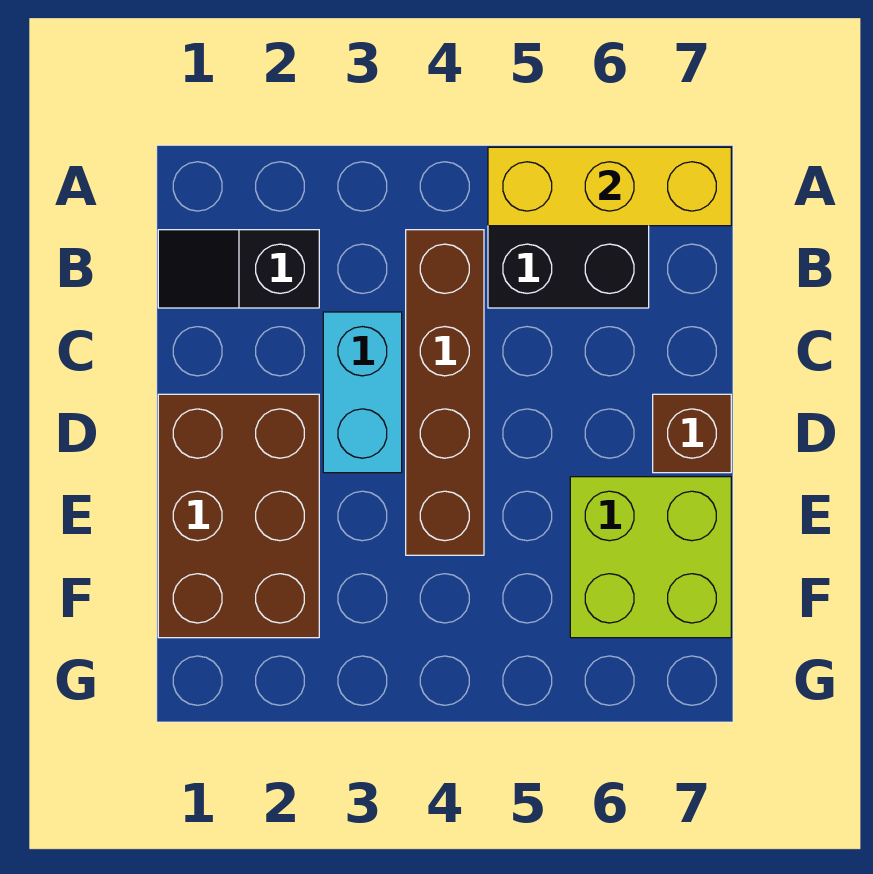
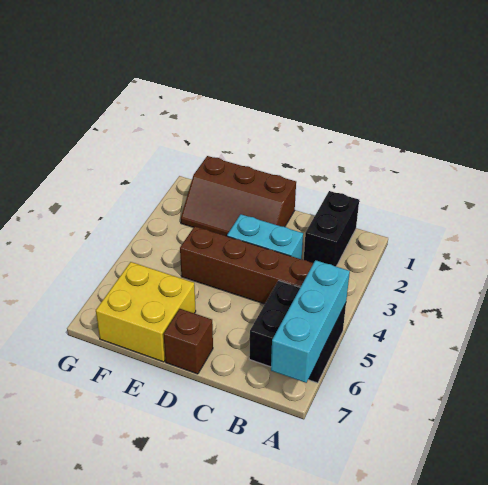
yellow brick A5:A7 level 2 -> cyan brick A5:A7 level 2
black slope B1:B2 level 1 top 2 -> black brick B1:B2 level 1
brown brick D1:F2 level 1 -> brown slope D1:F2 level 1 top 1
lime brick E6:F7 level 1 -> yellow brick E6:F7 level 1

